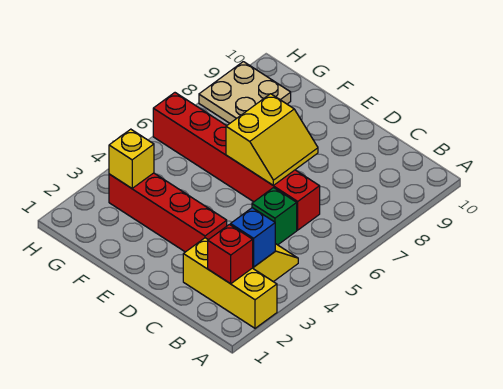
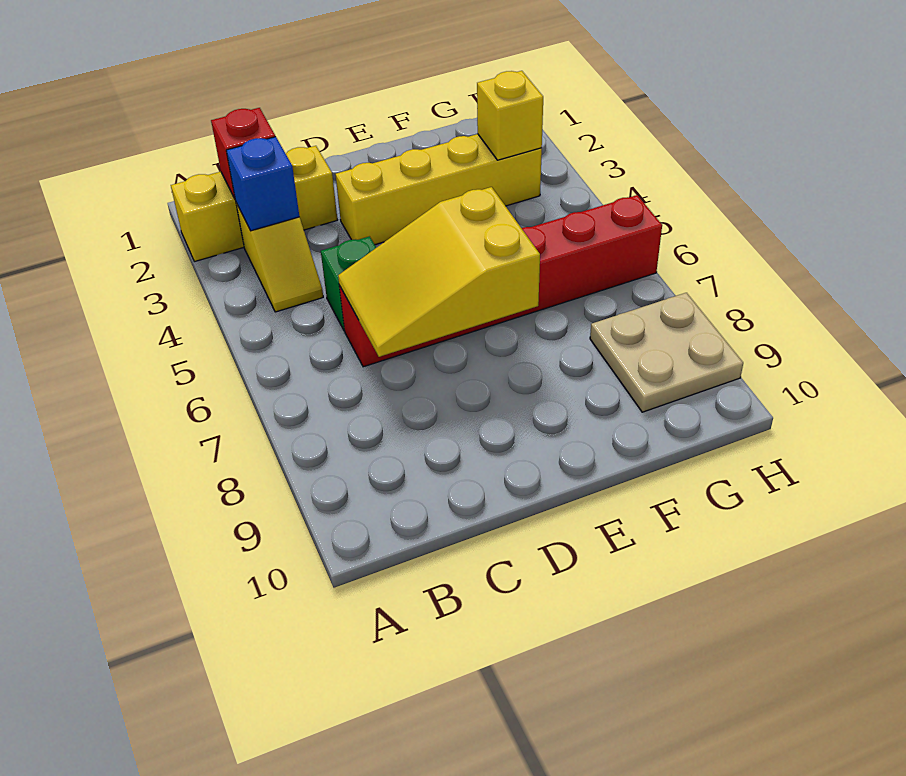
red brick D3:G3 level 1 -> yellow brick D3:G3 level 1
yellow slope D6:E7 level 2 top E -> yellow slope C6:E7 level 2 top E

